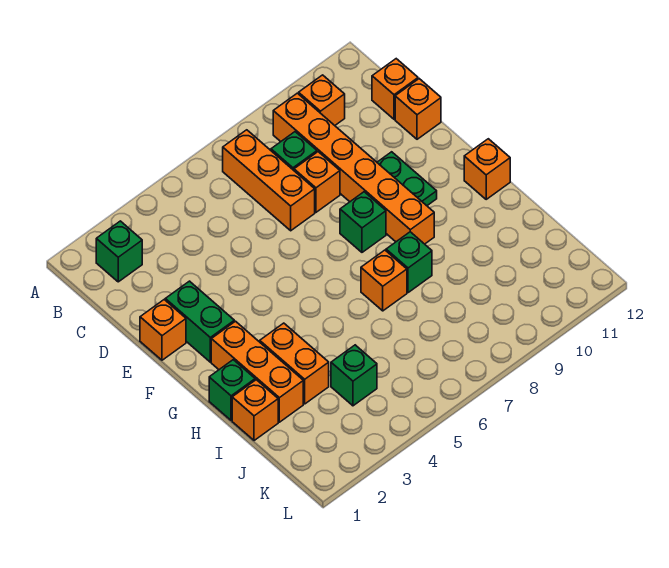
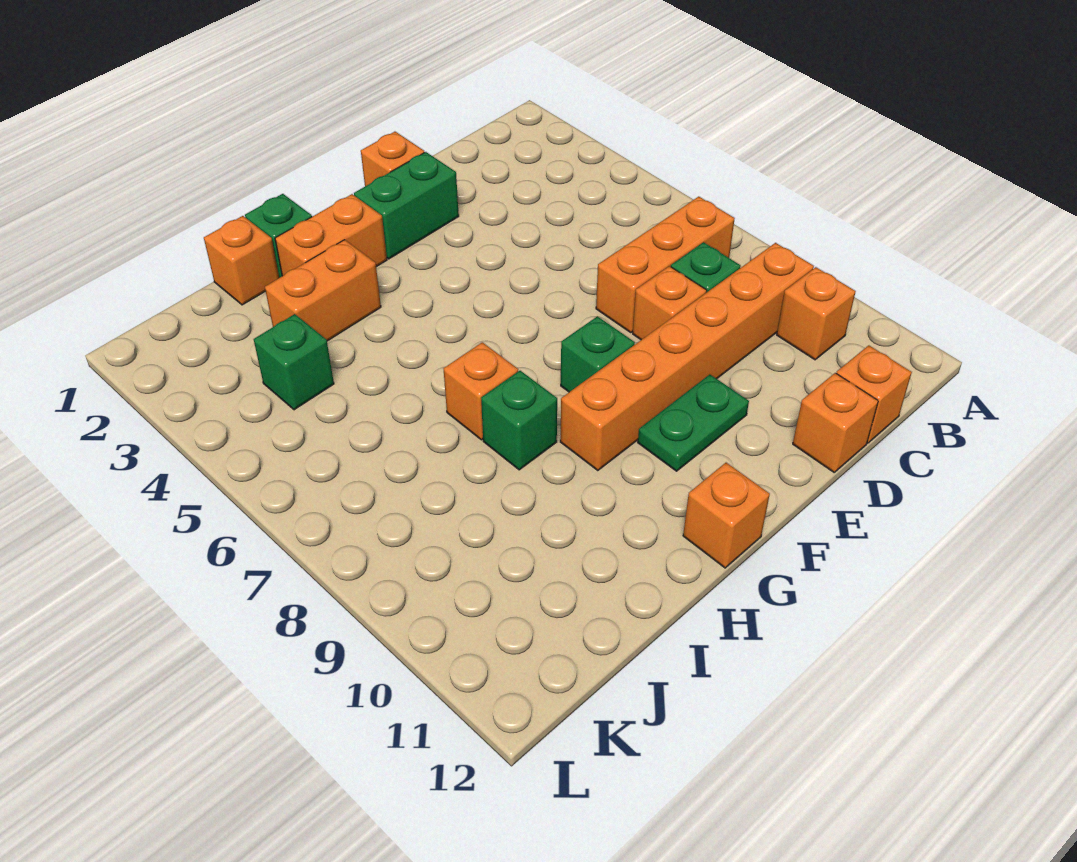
green brick B2 level 1 -> none
orange brick G2:I2 level 1 -> orange brick G2:H2 level 1

